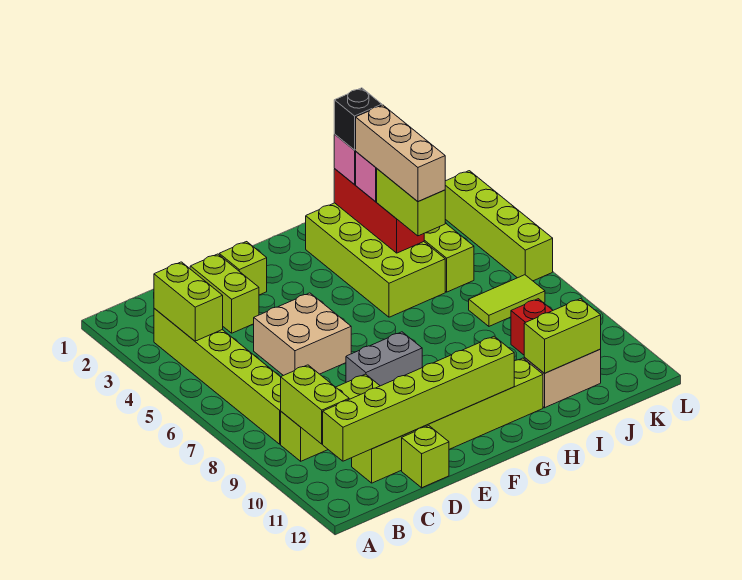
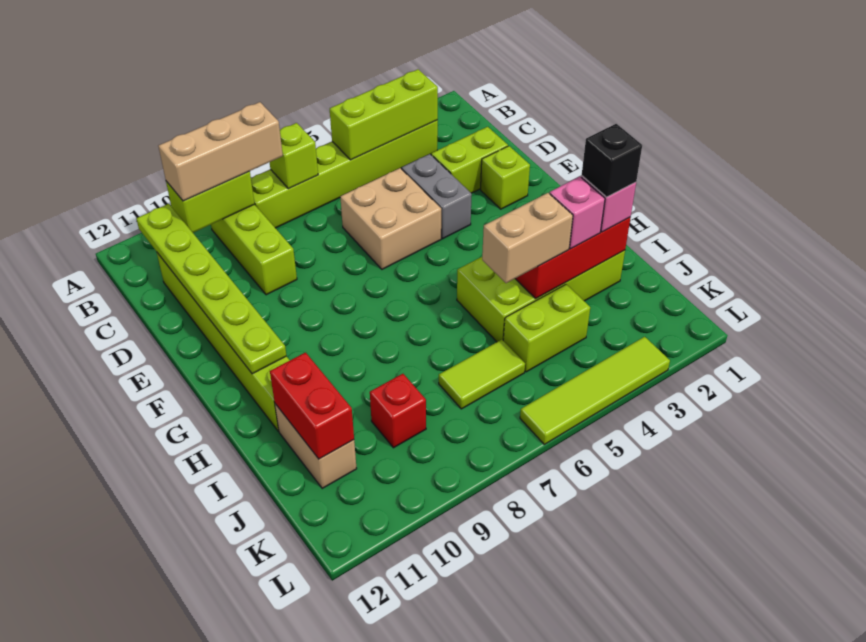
lime brick B3:B4 level 2 -> lime brick B3:B5 level 2
lime brick B11:G11 level 2 -> lime plate B11:G11 level 2
lime brick D12 level 1 -> lime brick B7 level 2
grey brick E8:F8 level 1 -> grey brick D4:E4 level 1
tan brick I3:I5 level 4 -> tan brick B8:B10 level 3
lime brick I4:I5 level 3 -> tan brick I4:I5 level 3
lime brick I11:J11 level 2 -> red brick I11:J11 level 2
lime tile J7:K7 level 1 -> lime tile J6:J7 level 1
lime brick L3:L6 level 1 -> lime tile L3:L6 level 1

